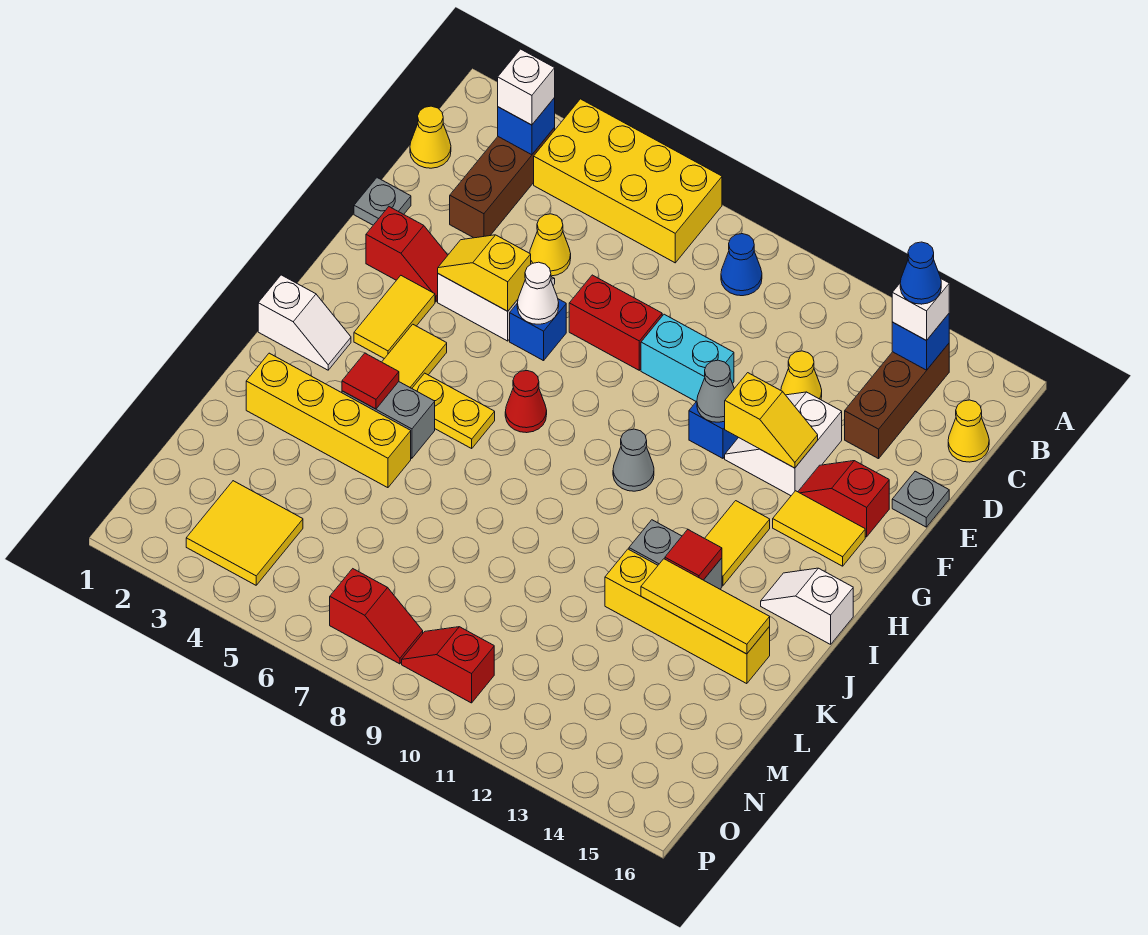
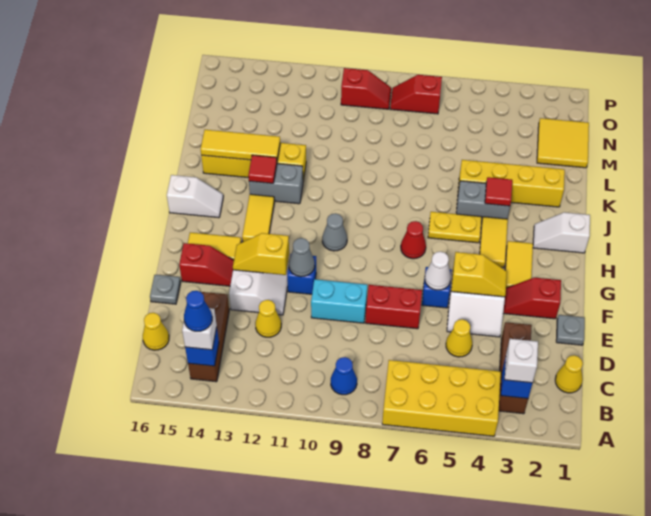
yellow tile N3:O4 level 1 -> yellow tile M1:N2 level 1

